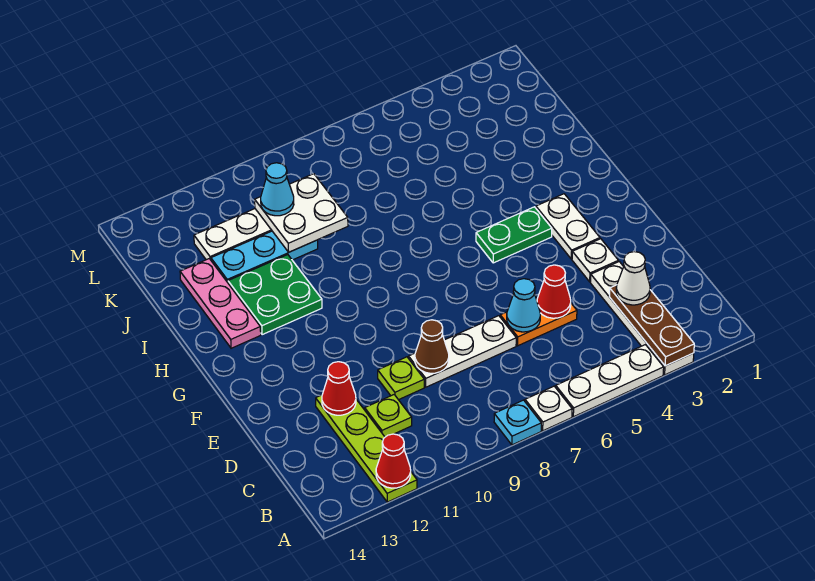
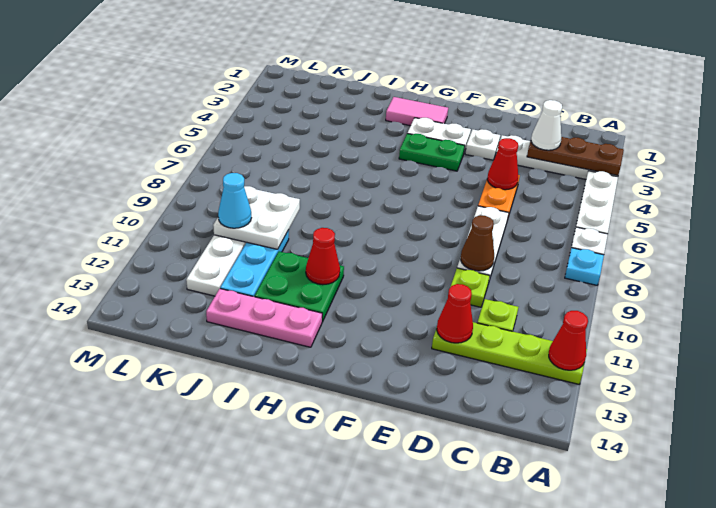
cyan cone D6 level 2 -> none
none -> pink tile G2:H2 level 1
green plate G4:G5 level 1 -> green plate F4:G4 level 1
none -> red cone H11 level 2

